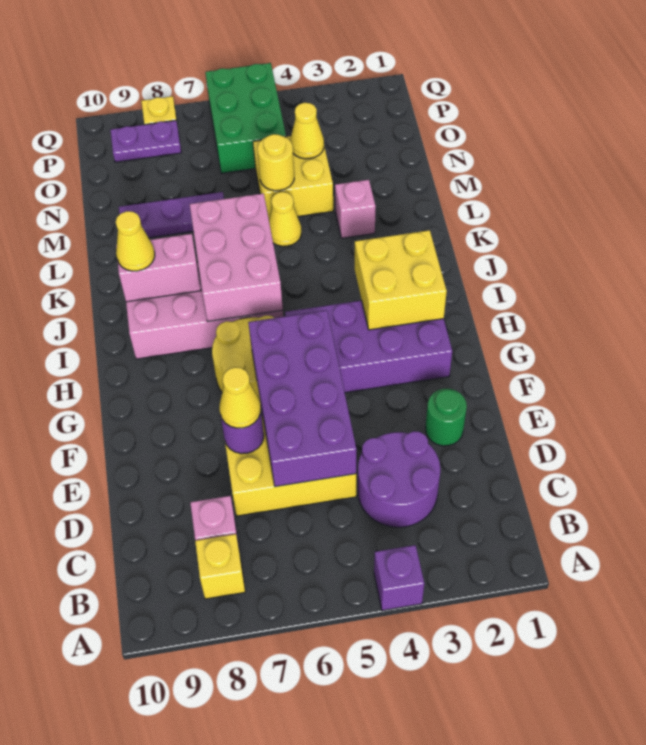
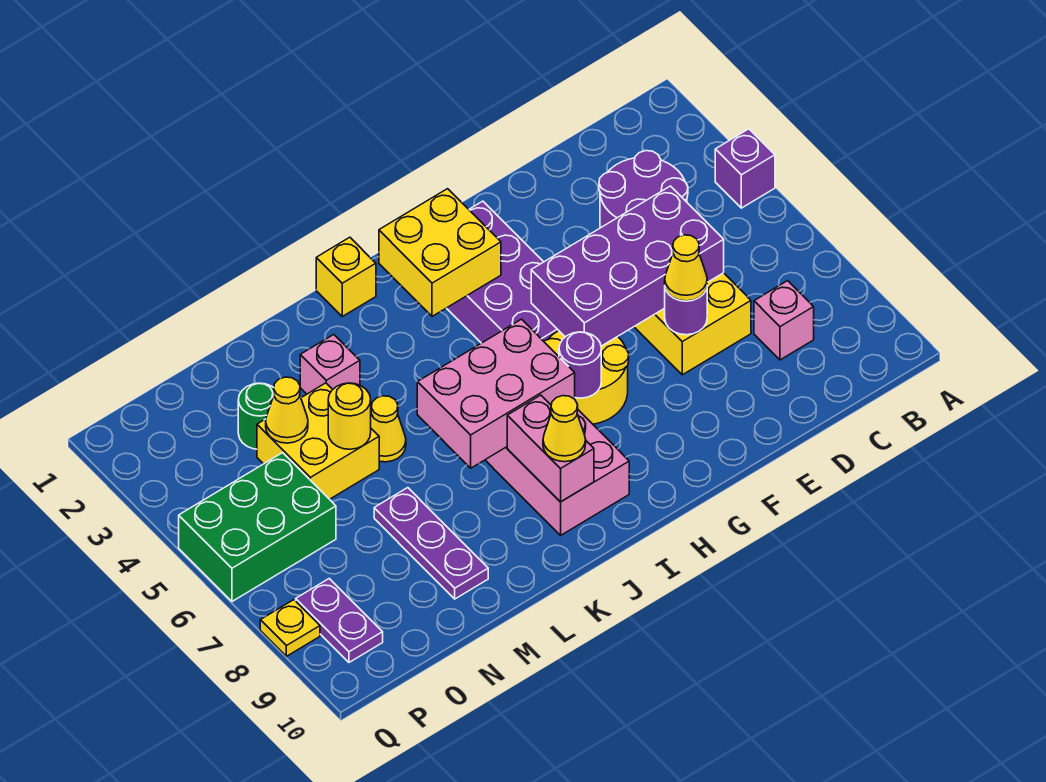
yellow brick B8 level 1 -> yellow brick J1 level 1
green round brick E2 level 1 -> green round brick N3 level 1
none -> purple round brick H7 level 2

